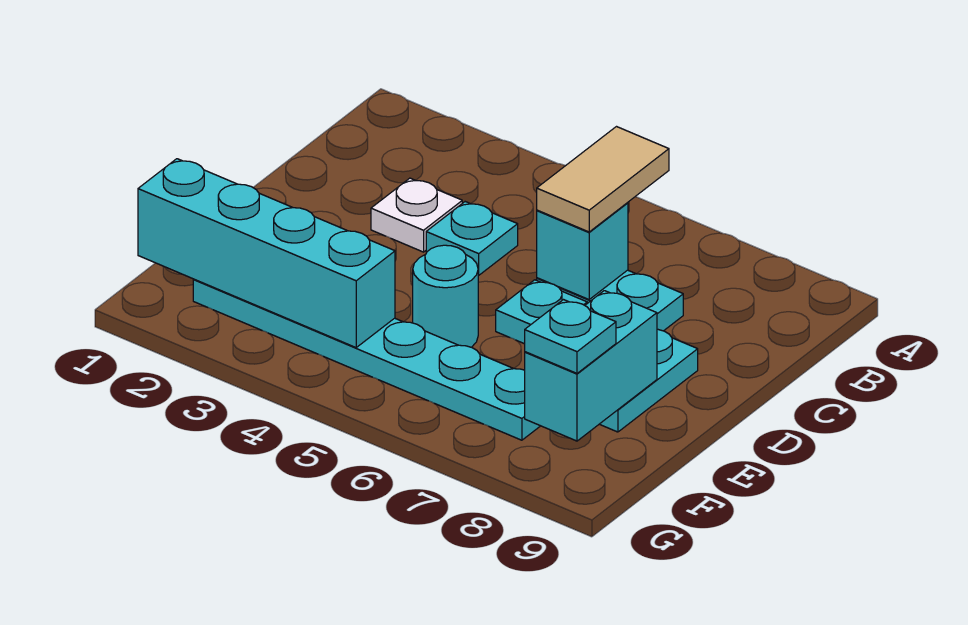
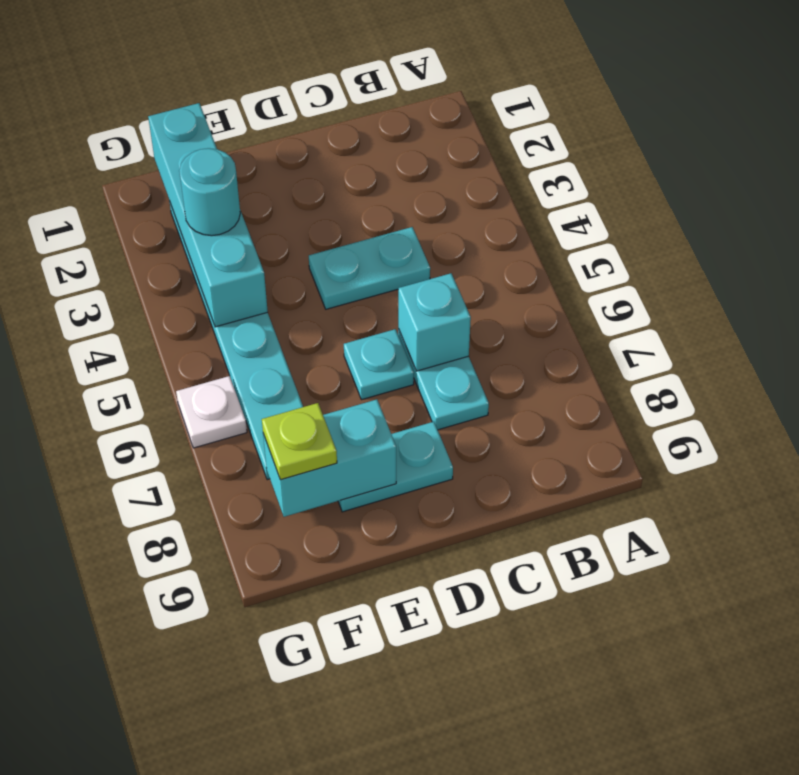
tan tile B6:C6 level 3 -> none
white plate C3 level 1 -> white plate G6 level 1
cyan plate C4 level 1 -> cyan plate C4:D4 level 1
cyan round brick E5 level 1 -> cyan round brick F3 level 3
cyan plate F8 level 3 -> lime plate F8 level 3

